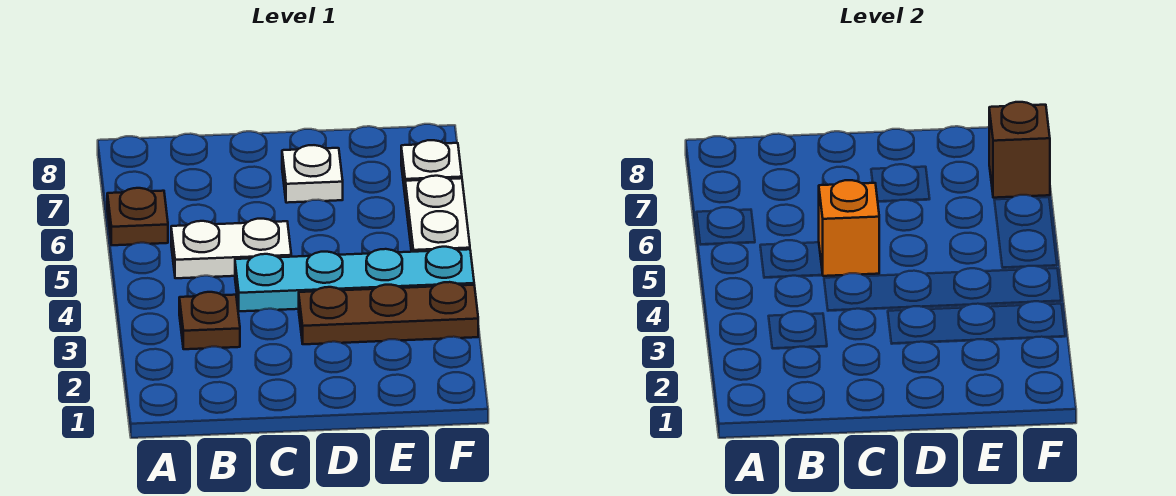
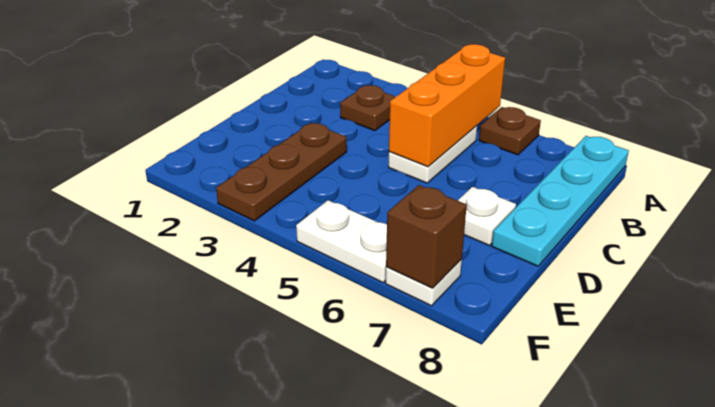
cyan plate C4:F4 level 1 -> cyan plate A8:D8 level 1
orange brick C5 level 2 -> orange brick A5:C5 level 2

